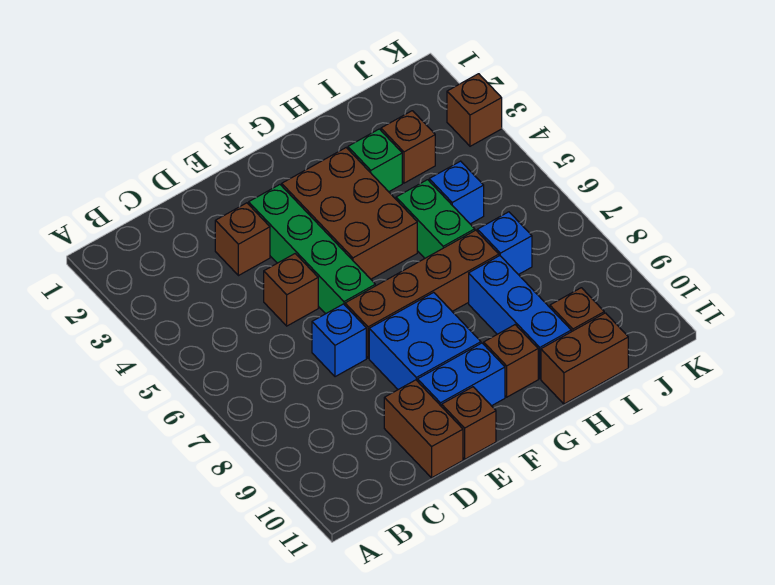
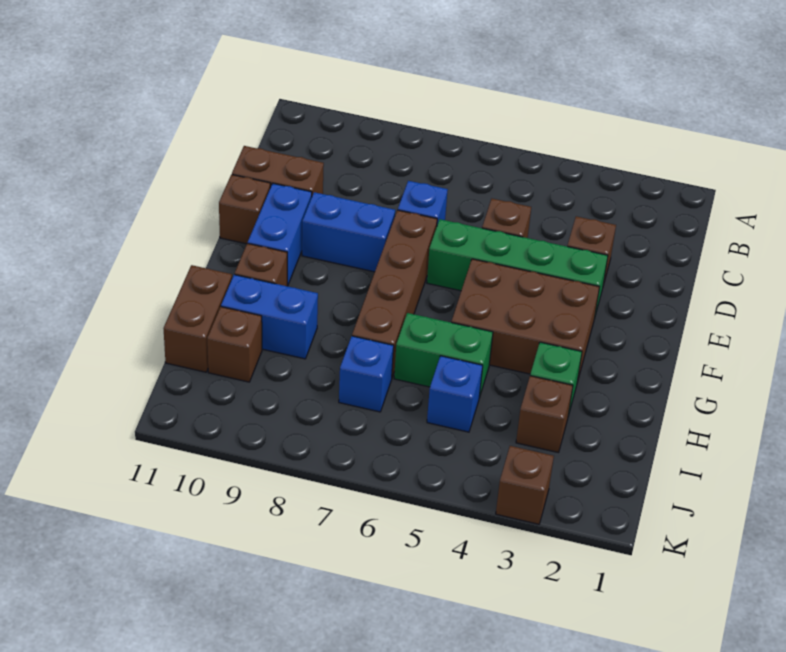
blue brick E8:F9 level 1 -> blue brick E8:E9 level 1
blue brick H8:H10 level 1 -> blue brick H9:H10 level 1

